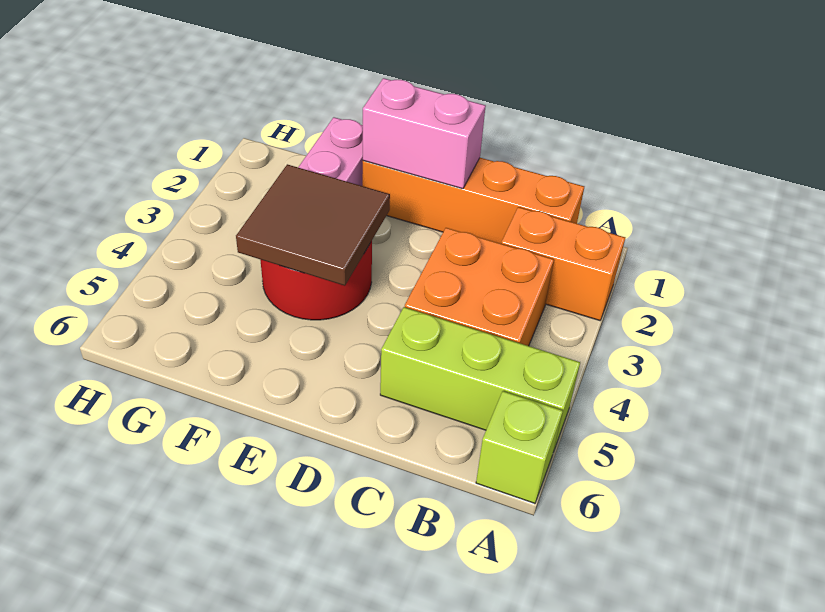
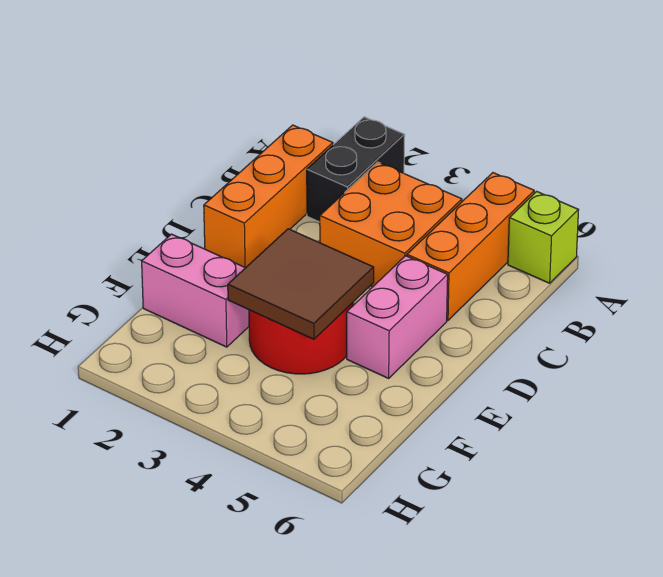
orange brick A2:B2 level 1 -> black brick A2:B2 level 1
lime brick A5:C5 level 1 -> orange brick A5:C5 level 1
orange brick B1:E1 level 1 -> orange brick B1:D1 level 1
pink brick D1:E1 level 2 -> pink brick D5:E5 level 1

